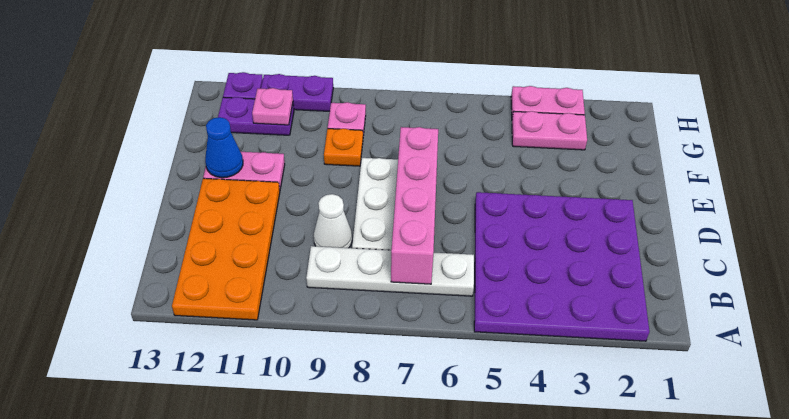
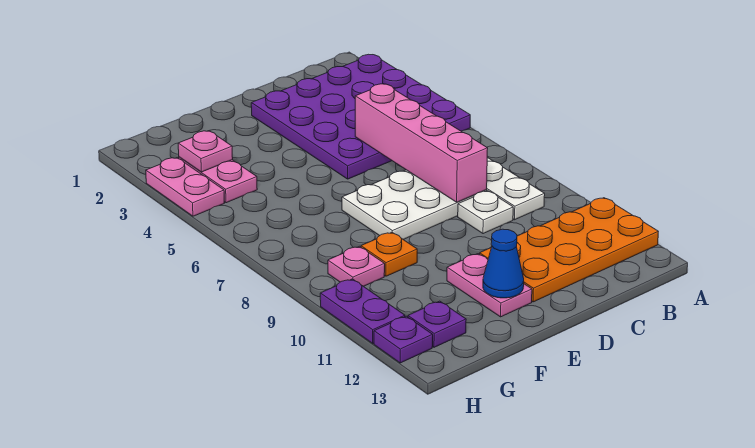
pink brick B7:E7 level 2 -> pink brick C5:C8 level 2
white cone C9 level 1 -> white plate C9 level 1
purple plate G11:G12 level 1 -> purple plate G12 level 1
pink plate G11 level 2 -> pink plate G3 level 2

